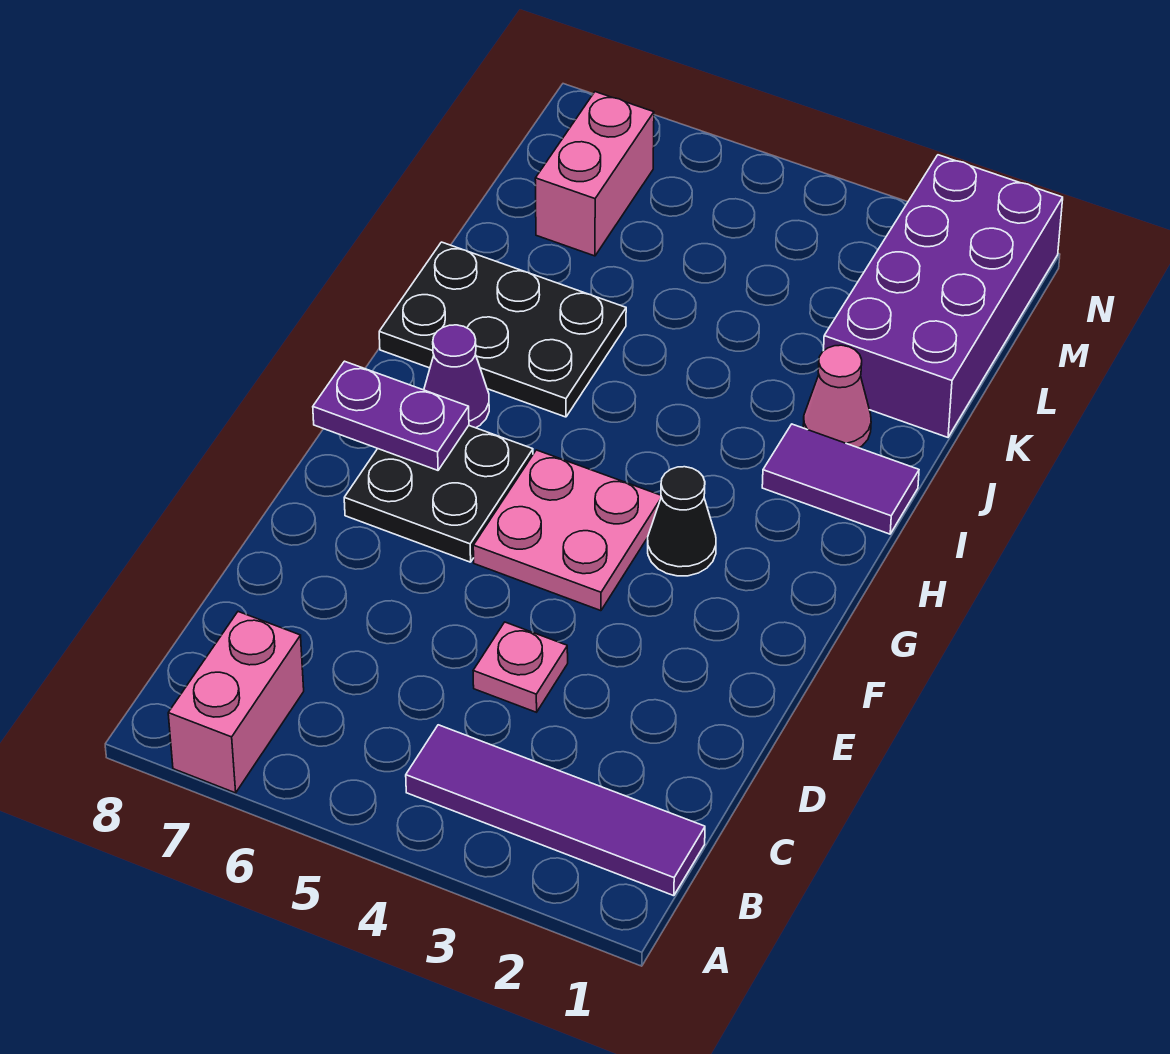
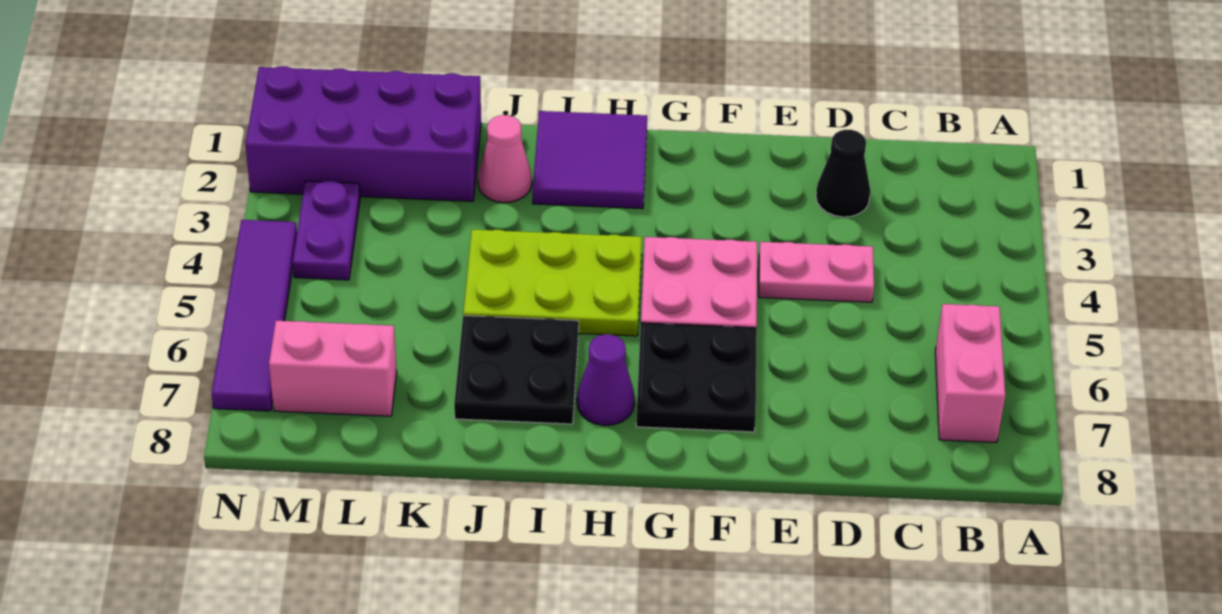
pink brick A7:B7 level 1 -> pink brick B6:B7 level 1
purple tile B1:B4 level 1 -> purple tile N4:N7 level 1
pink plate D4 level 1 -> pink plate D4:E4 level 1
black cone G3 level 1 -> black cone D2 level 1
purple plate G7:G8 level 2 -> purple plate M3:M4 level 1
none -> lime plate H4:J5 level 1
purple tile I1:I2 level 1 -> purple tile H1:I2 level 1
black plate I6:J8 level 1 -> black plate I6:J7 level 1

